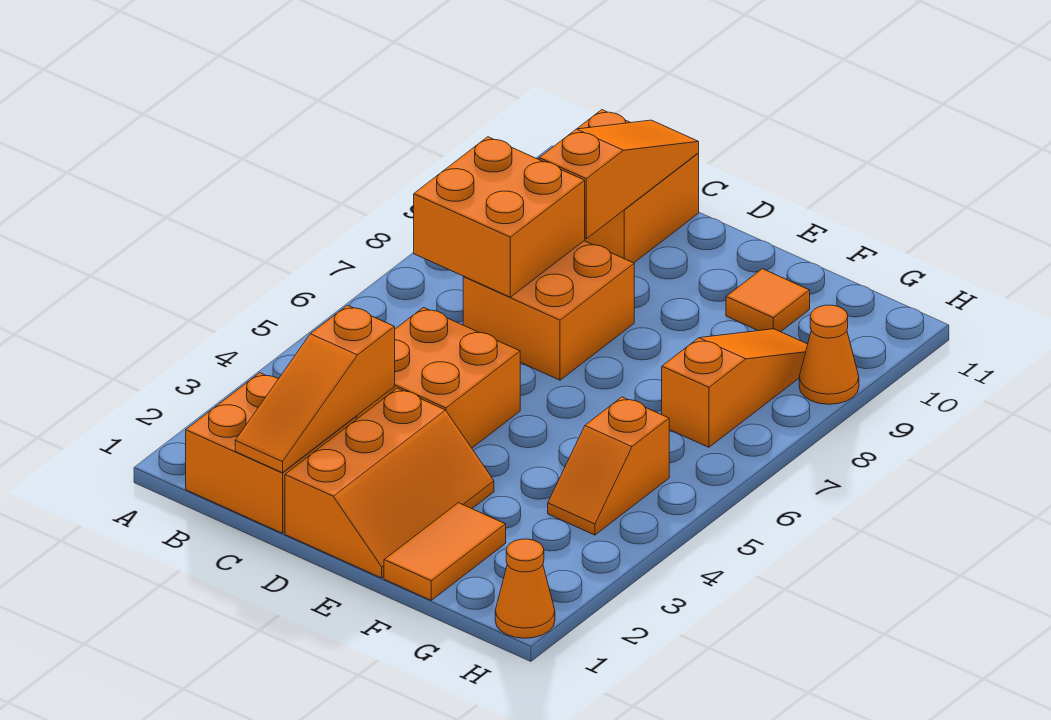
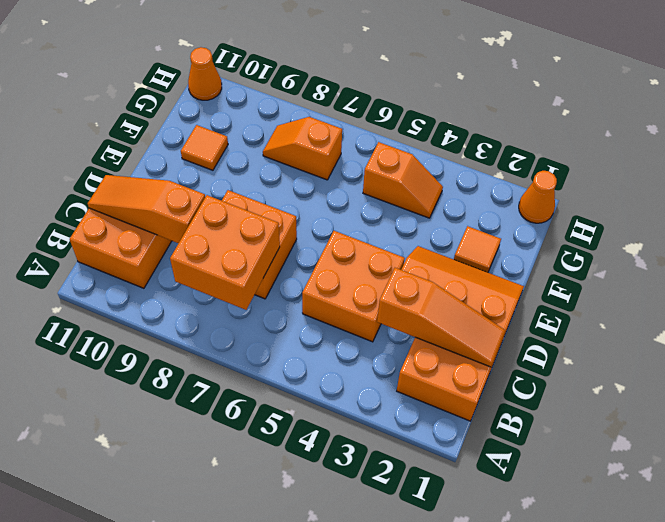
orange tile F1:F2 level 1 -> orange tile F2 level 1
orange slope G7:G9 level 1 top 7 -> orange slope G7:G8 level 1 top 7
orange cone H9 level 1 -> orange cone H11 level 1

